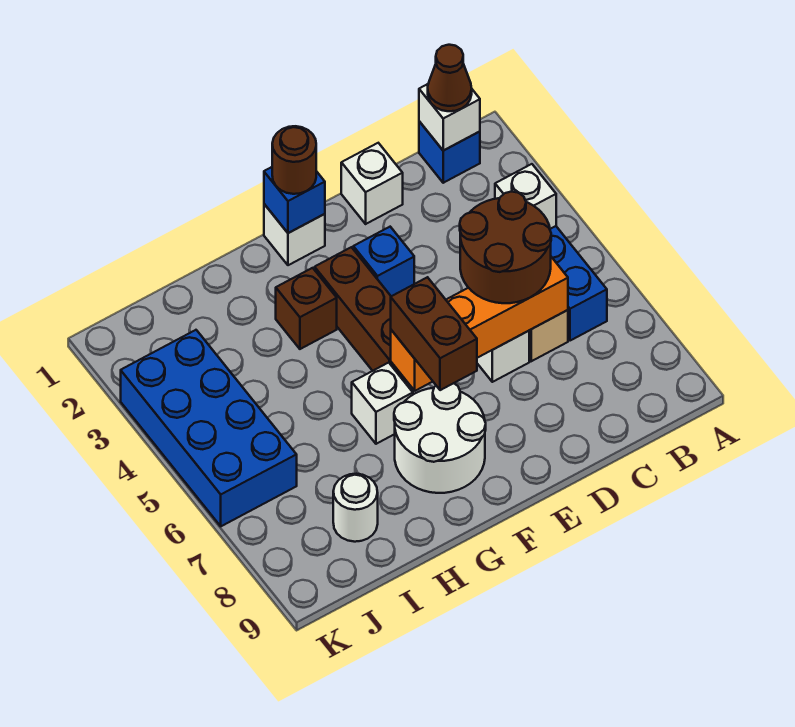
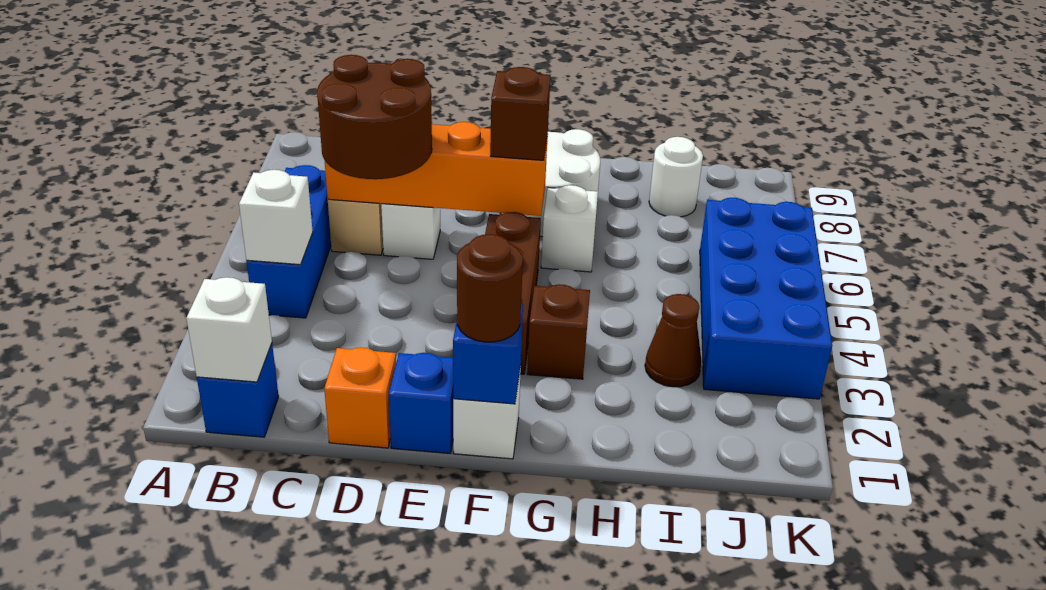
brown cone B1 level 3 -> brown cone I3 level 1
white brick D1 level 1 -> orange brick D1 level 1
blue brick E3 level 1 -> blue brick E1 level 1
brown brick F6:F7 level 3 -> brown brick F6 level 3

